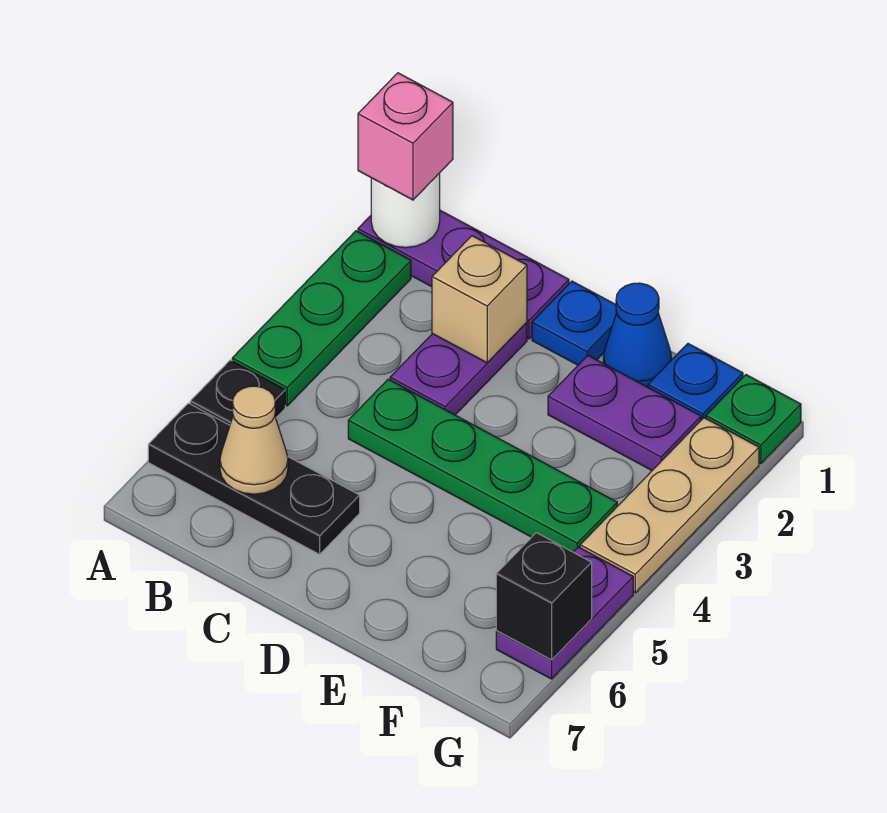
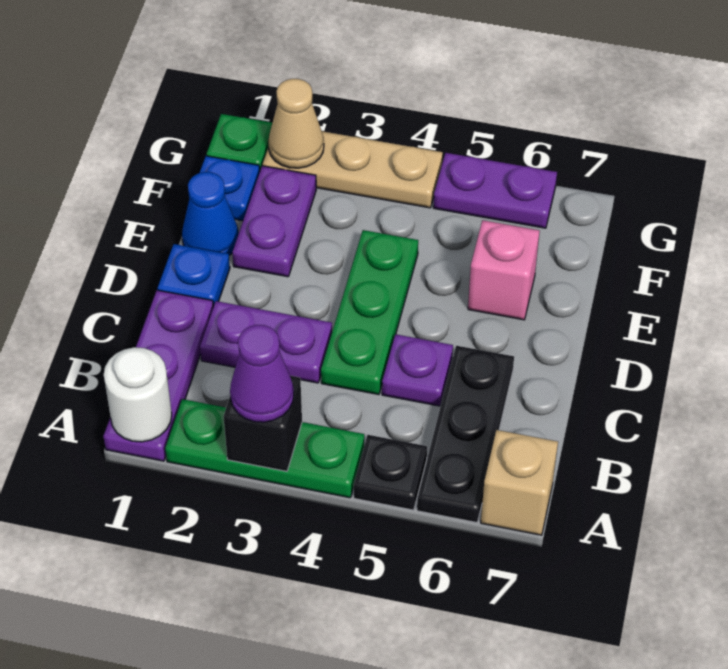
pink brick A1 level 3 -> pink brick E6 level 1
none -> purple cone A3 level 3
tan cone B6 level 2 -> tan cone G2 level 2
tan brick C2 level 2 -> tan brick A7 level 1
green plate C4:F4 level 1 -> green plate C4:E4 level 1
none -> purple plate C5 level 1
black brick G6 level 2 -> black brick A3 level 2

